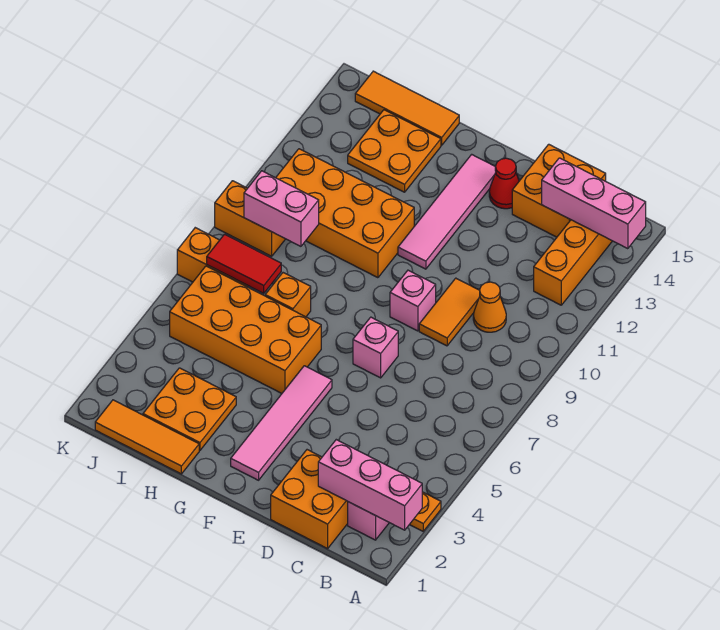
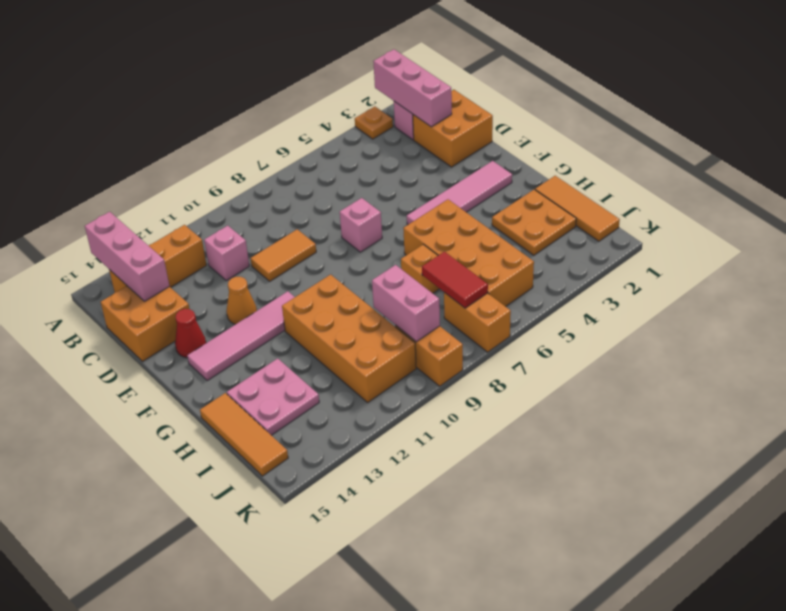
orange cone C10 level 1 -> orange cone E12 level 1
pink brick E9 level 1 -> pink brick C11 level 1
orange plate H13:I14 level 1 -> pink plate H13:I14 level 1

